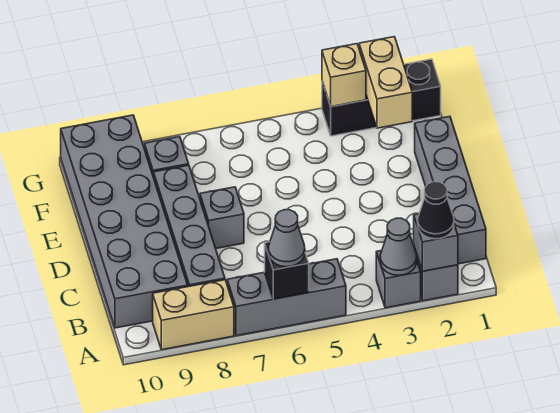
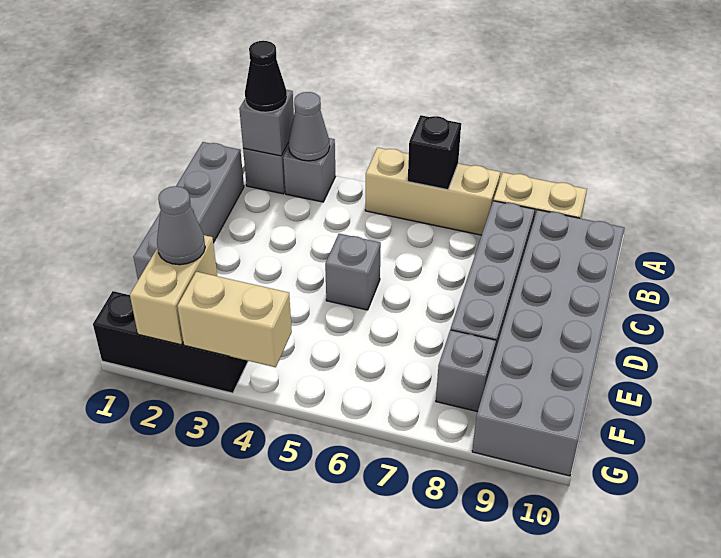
grey brick A5:A7 level 1 -> tan brick A5:A7 level 1
grey cone A6 level 3 -> grey cone F2 level 3
grey brick D7 level 1 -> grey brick D5 level 1
tan brick G3 level 2 -> tan brick G3:G4 level 2

